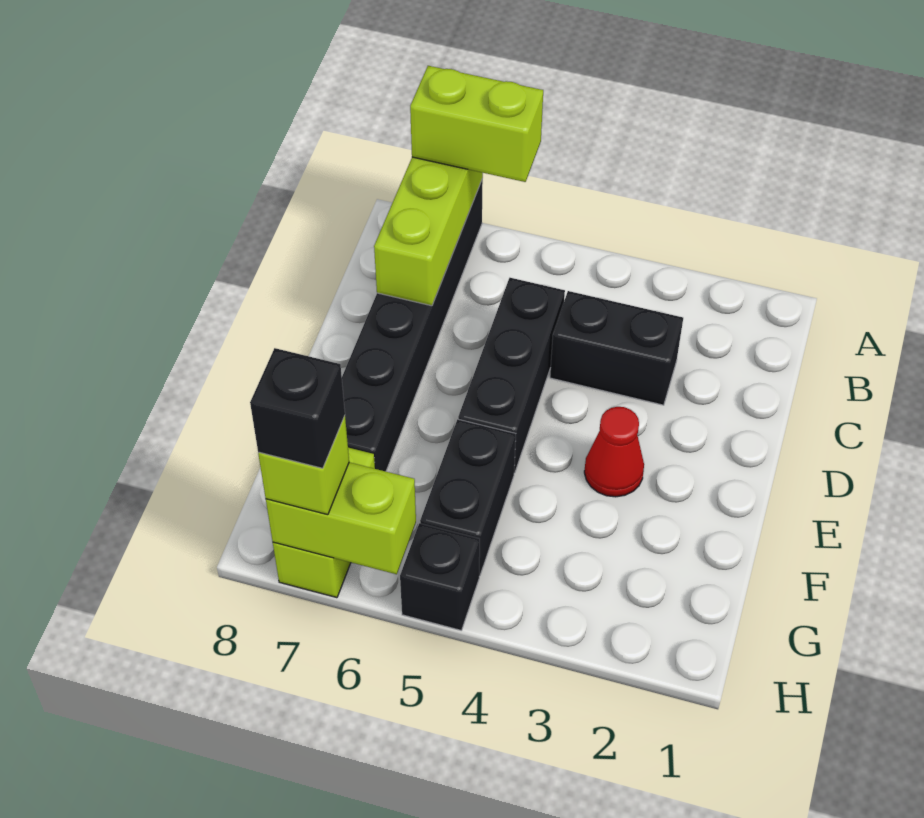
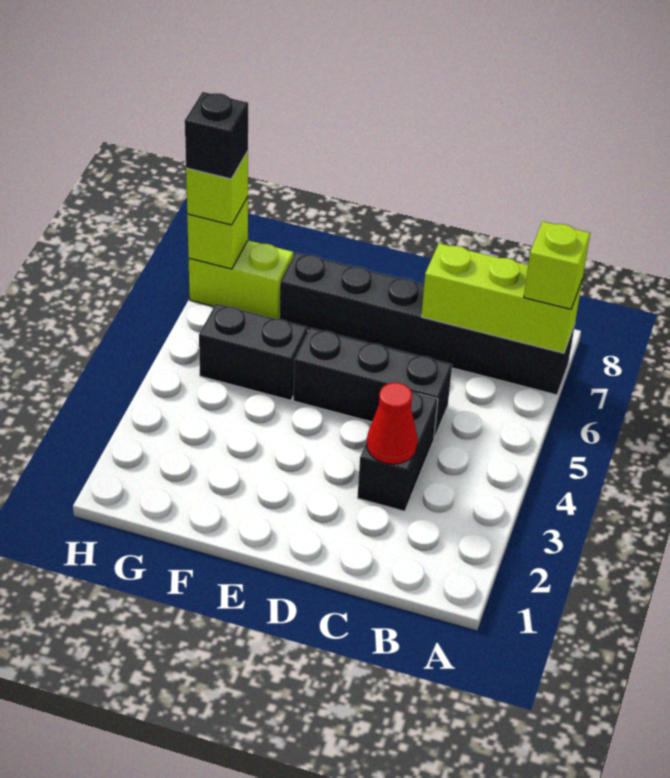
lime brick A6:A7 level 3 -> lime brick A7 level 3
red cone E3 level 1 -> red cone C3 level 2
black brick H5 level 1 -> none
lime brick H6:H7 level 2 -> lime brick H7 level 2

